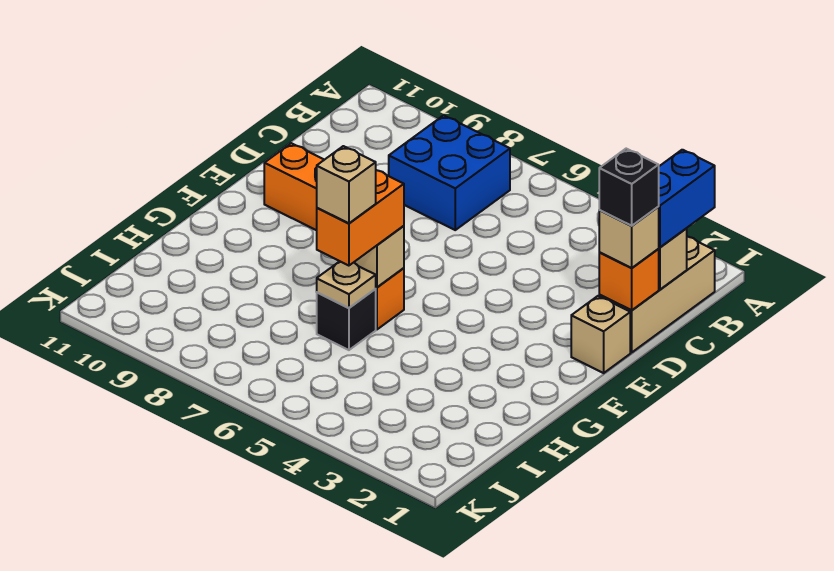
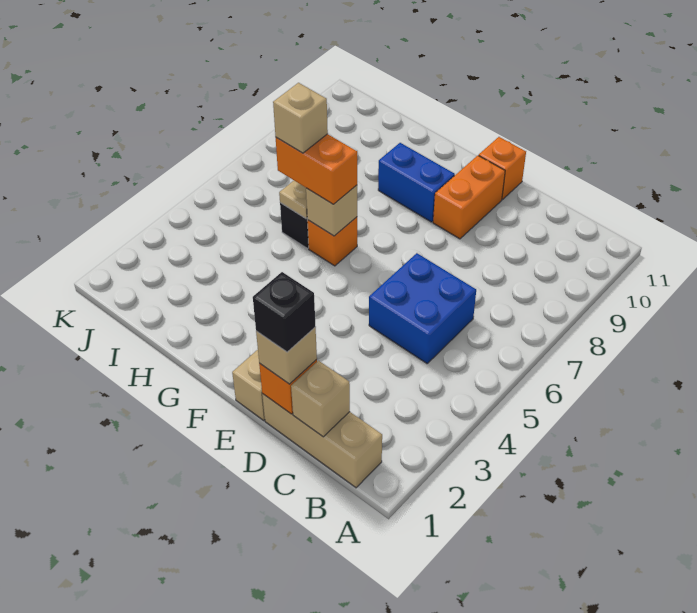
blue brick B1:C1 level 3 -> blue brick F9:G9 level 1
blue brick B7:C8 level 1 -> blue brick C5:D6 level 1
none -> orange brick E11 level 1

